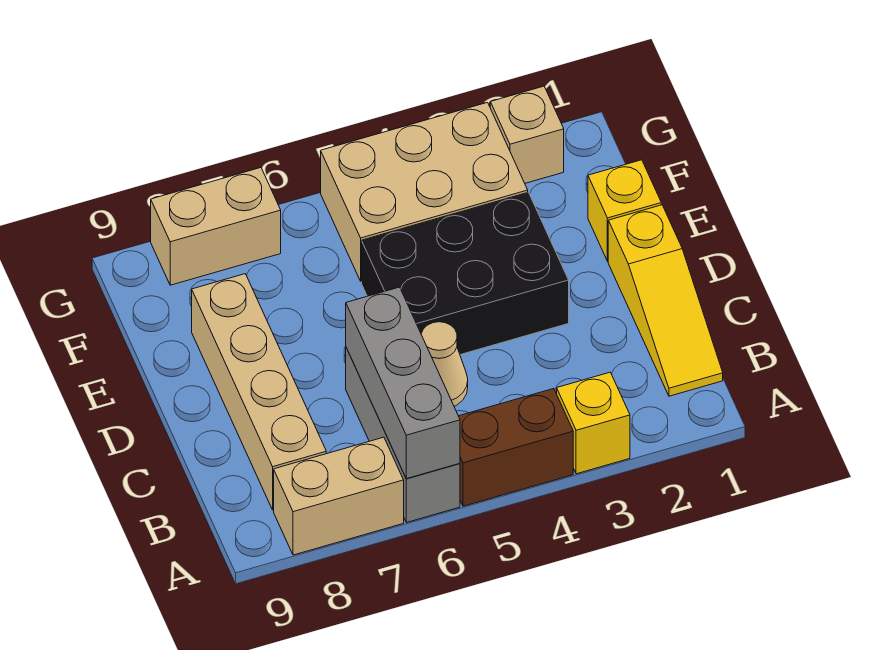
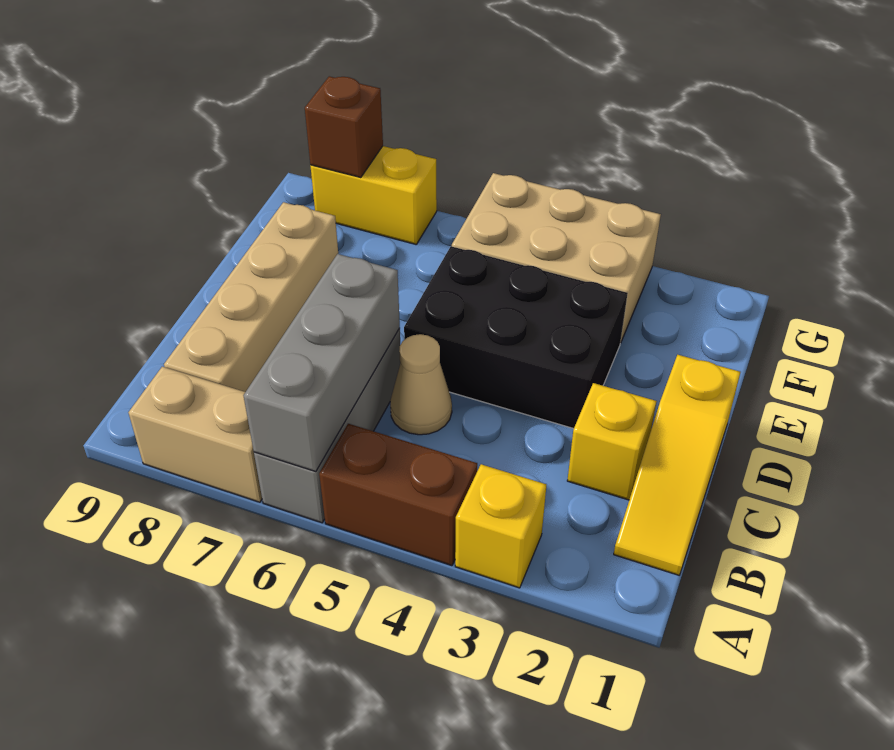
yellow brick E1 level 1 -> yellow brick C2 level 1
tan brick G2 level 1 -> none
tan brick G7:G8 level 1 -> yellow brick G7:G8 level 1
none -> brown brick G8 level 2

